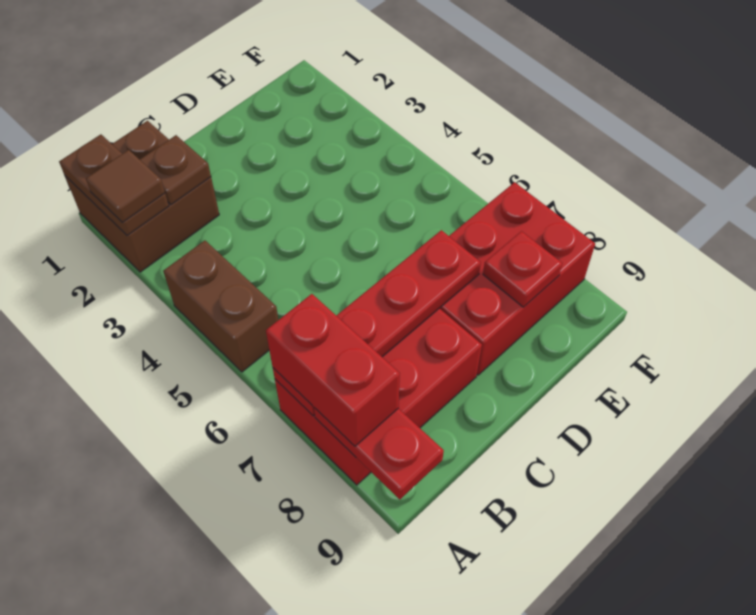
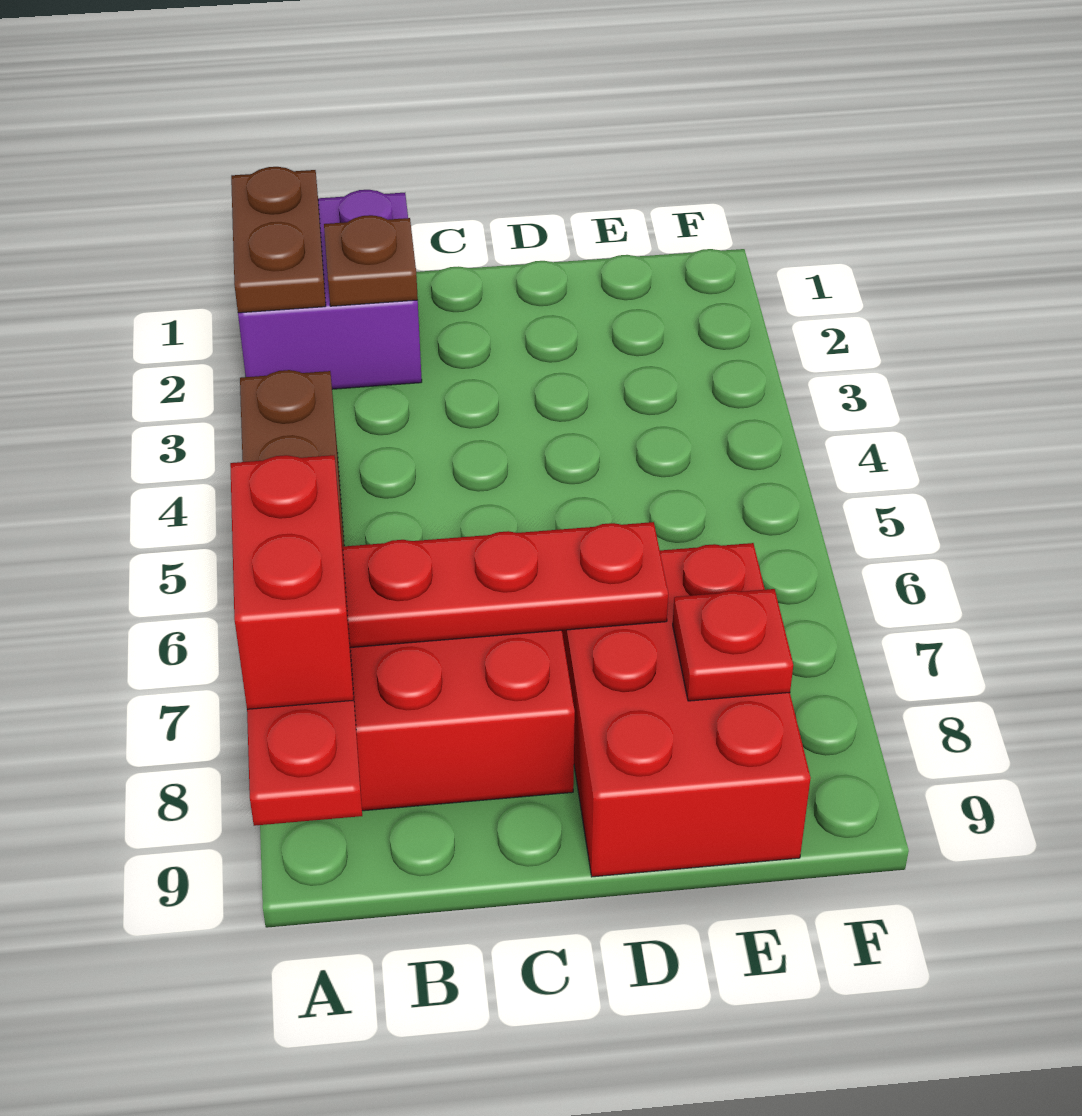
brown brick A1:B2 level 1 -> purple brick A1:B2 level 1
brown tile A2 level 3 -> none
red brick D7:F8 level 1 -> red brick D7:E9 level 1

